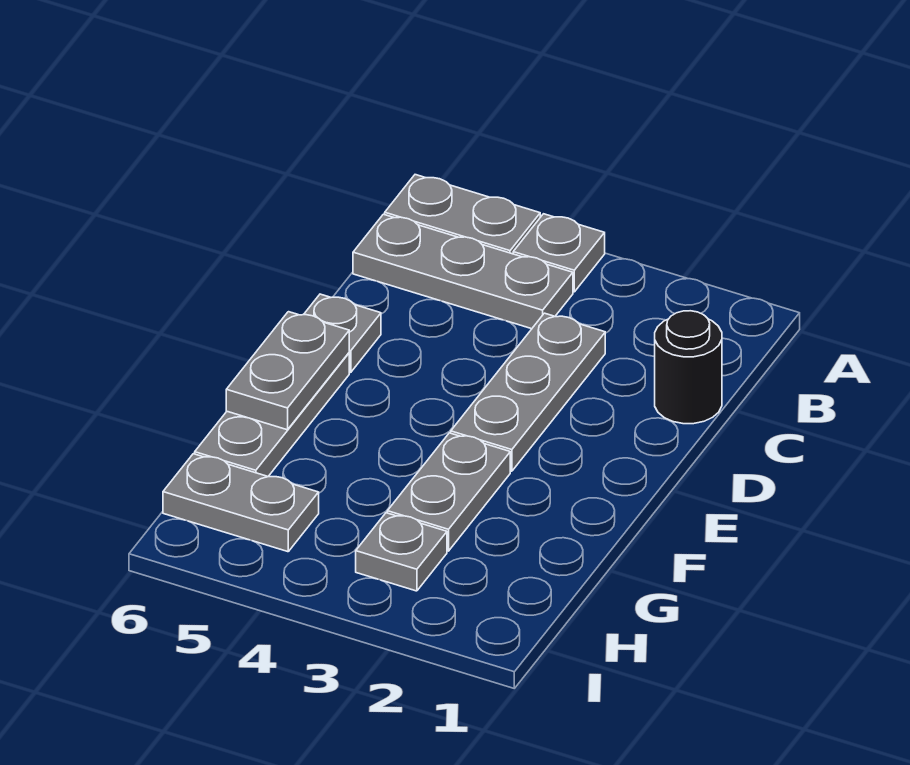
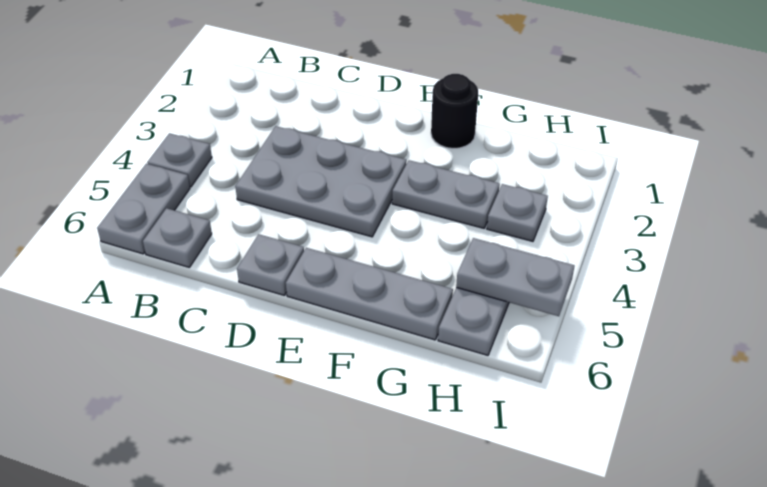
grey plate B4:B6 level 1 -> grey plate B6 level 1
black round brick C1 level 1 -> black round brick F1 level 1
grey plate C3:E3 level 1 -> grey plate C3:E4 level 1
grey plate E6:F6 level 2 -> grey plate H5:I5 level 2

